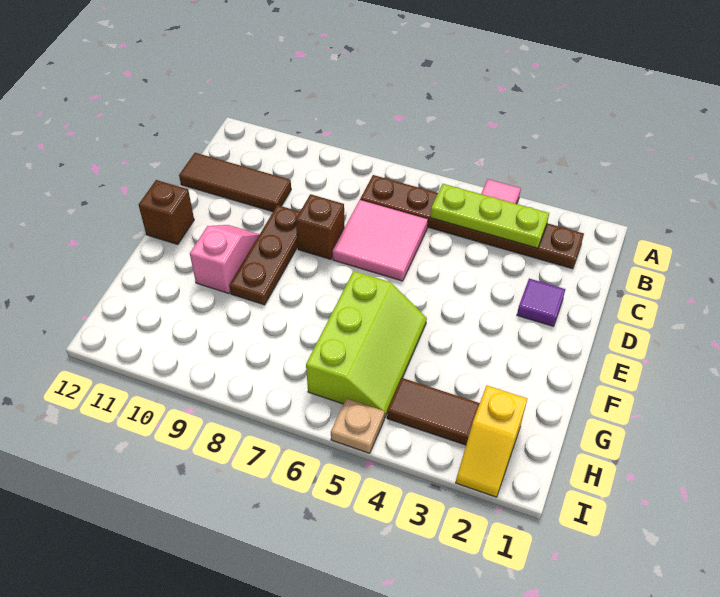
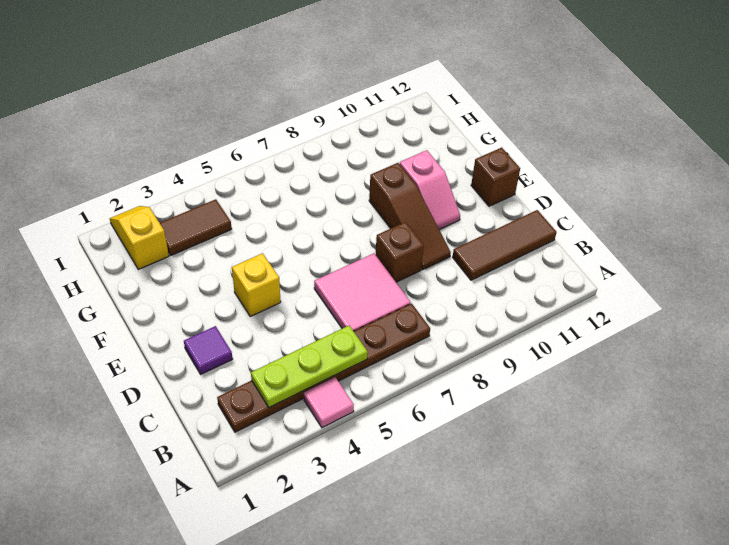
brown plate D9:F9 level 1 -> brown slope D9:F9 level 1 top F
none -> yellow brick E4 level 1
lime slope F5:H6 level 1 top 6 -> none
tan plate I5 level 1 -> none

